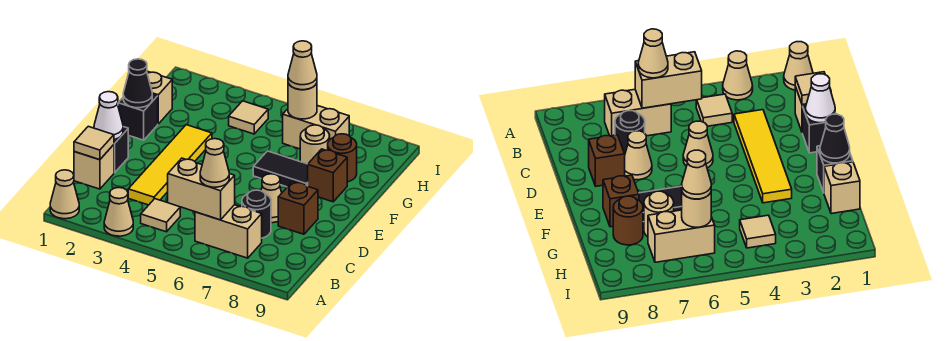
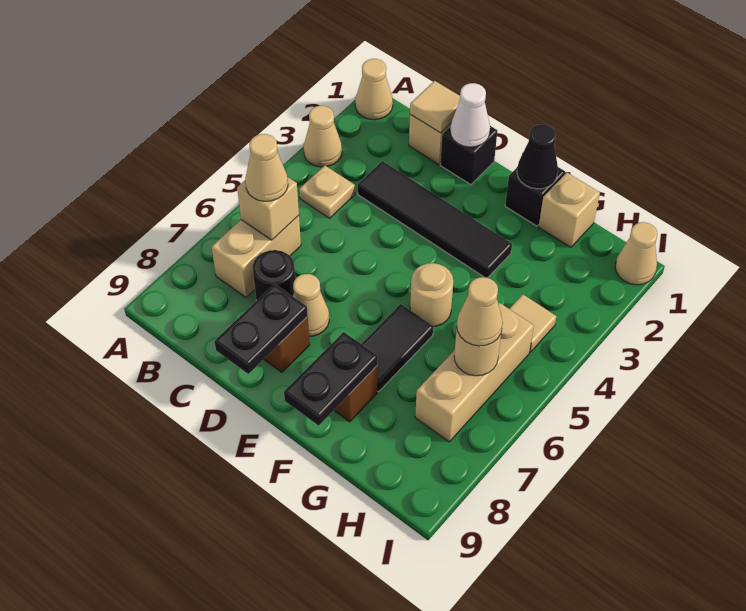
tan tile B4 level 1 -> tan plate B4 level 1
tan brick B5:B6 level 2 -> tan brick B6 level 2
yellow tile C3:F3 level 1 -> black tile C3:F3 level 1
tan cone D5 level 1 -> tan cone I1 level 1
none -> black plate D8:D9 level 2
none -> black plate F8:F9 level 2
tan round brick G7 level 1 -> tan round brick F5 level 1
brown round brick G8 level 1 -> none
tan brick H6:H7 level 1 -> tan brick H5:H7 level 1

